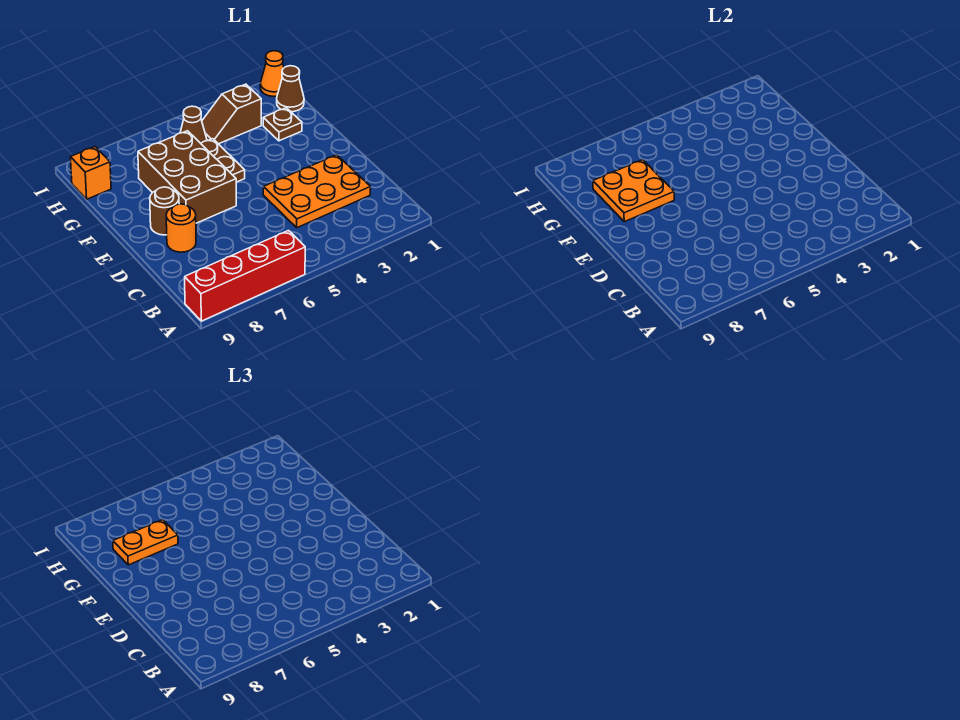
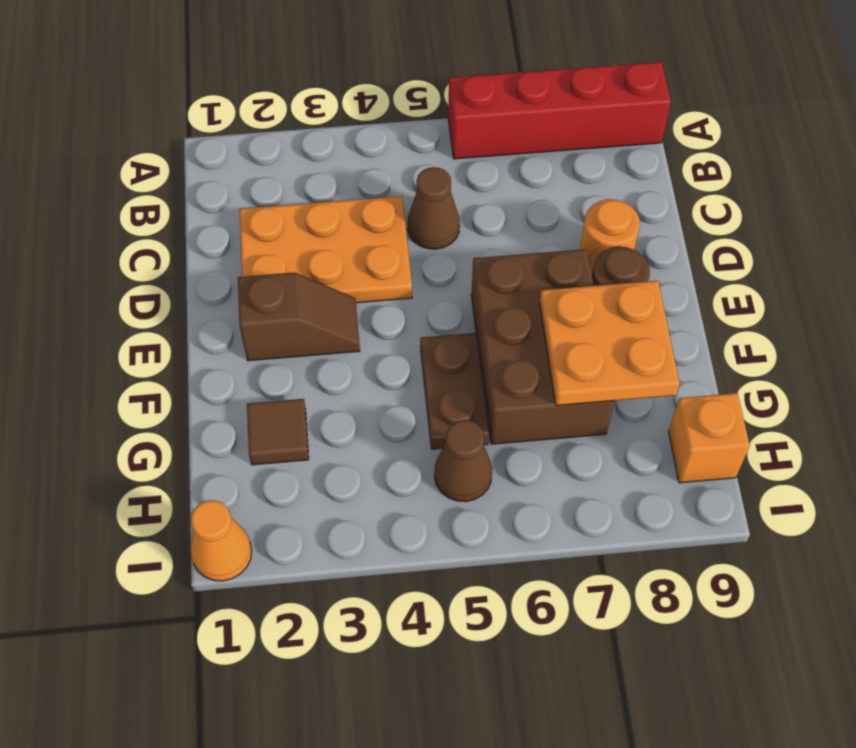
brown plate G2 level 1 -> brown tile G2 level 1
orange plate G7:G8 level 3 -> none
brown cone H1 level 1 -> brown cone C5 level 1
brown slope H3:H4 level 1 top 3 -> brown slope E2:E3 level 1 top 2

